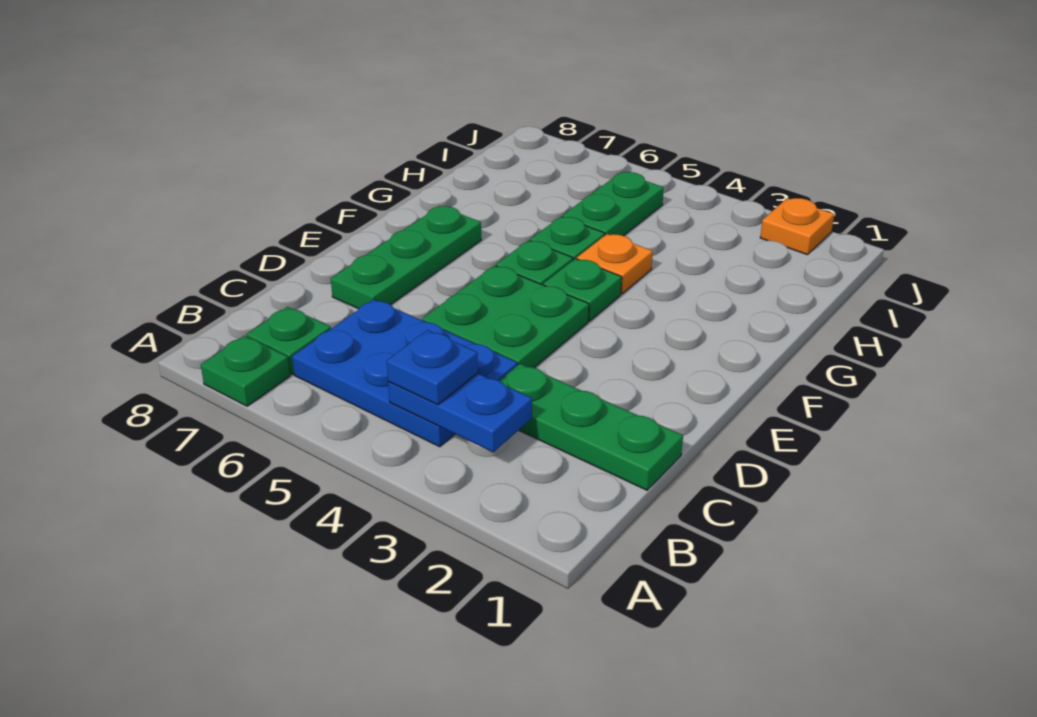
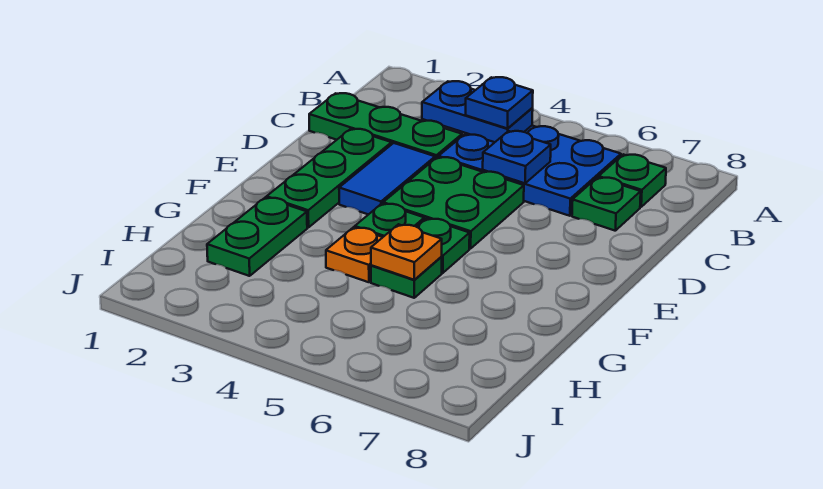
green plate A7 level 1 -> green plate C7 level 1
none -> blue plate C5 level 2
none -> blue tile D3:E3 level 1
green plate D7:F7 level 1 -> green plate D2:F2 level 1
green plate H5:I5 level 1 -> green plate G2:H2 level 1
orange plate J2 level 1 -> orange plate G5 level 2

